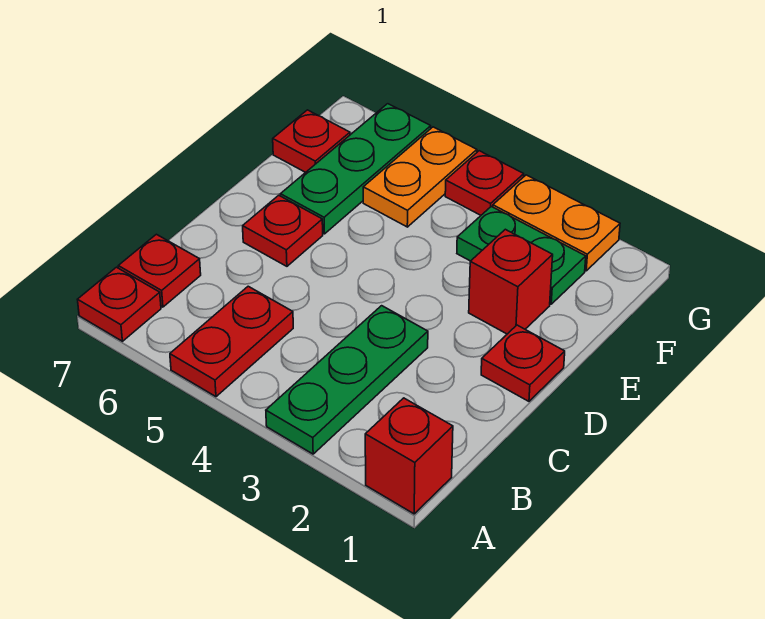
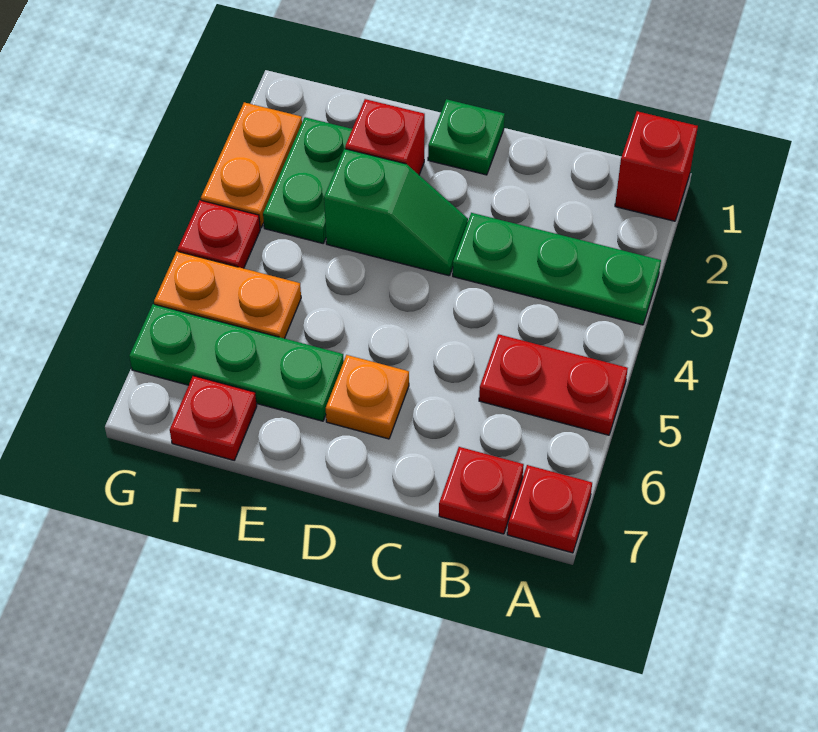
red plate D1 level 1 -> green plate D1 level 1
none -> green slope D3:E3 level 1 top E
red plate D6 level 1 -> orange plate D6 level 1

